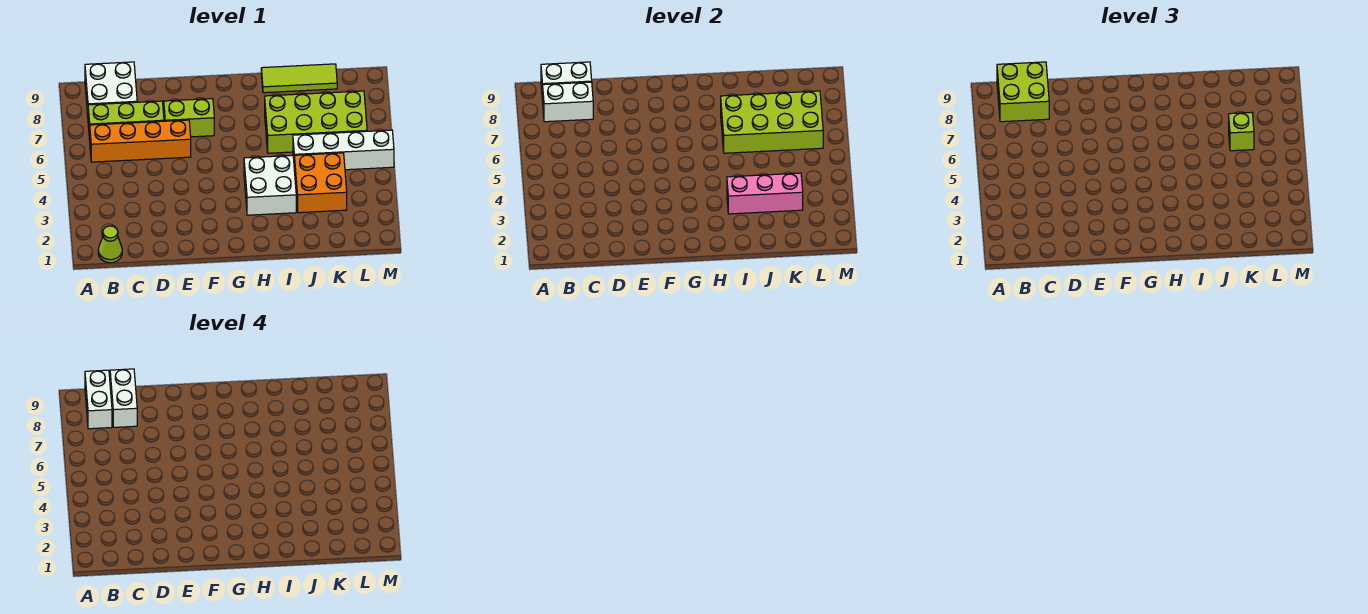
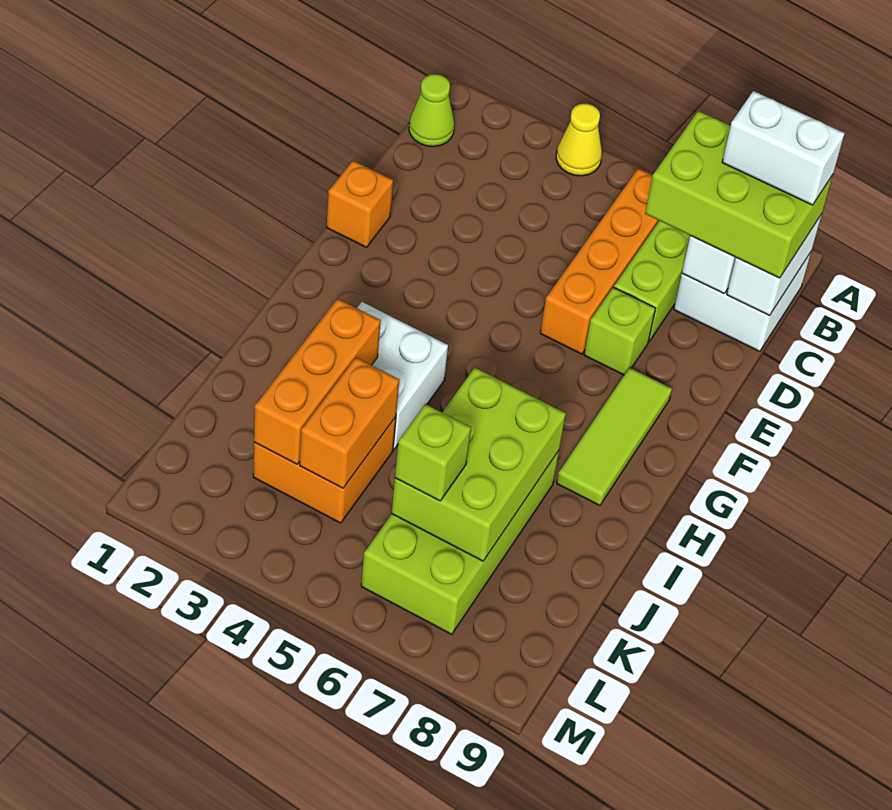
none -> yellow cone A4 level 1
lime brick B8:C9 level 3 -> lime brick B7:C9 level 3
white brick C8:C9 level 4 -> none
none -> orange brick E1 level 1
lime brick E7:F7 level 1 -> lime brick E7 level 1
pink brick I3:K3 level 2 -> orange brick I3:K3 level 2
lime brick I6:L7 level 2 -> lime brick I6:K7 level 2
lime tile I9:K9 level 1 -> lime tile F8:H8 level 1
none -> orange brick J4:K4 level 2
white brick J5:M5 level 1 -> none

